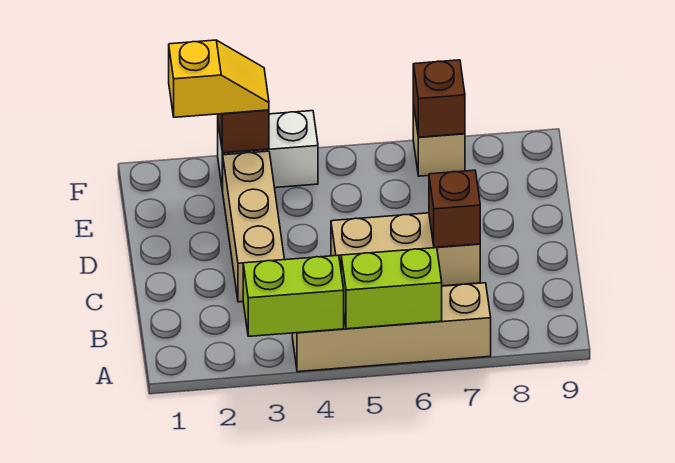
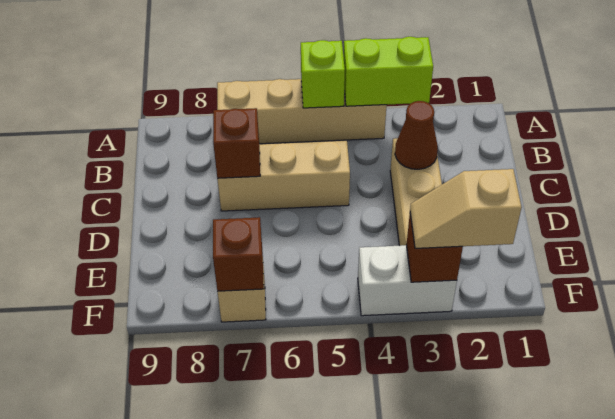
lime brick A5:A6 level 2 -> lime brick A5 level 2
none -> brown cone C3 level 2
yellow slope F2:F3 level 3 top 2 -> tan slope F2:F3 level 3 top 2

